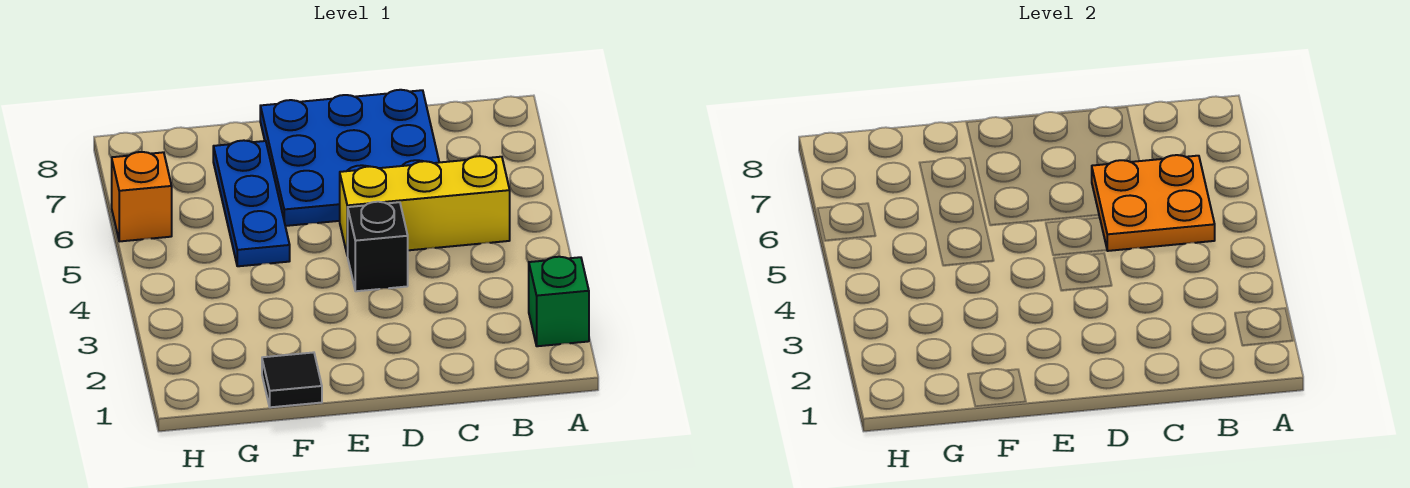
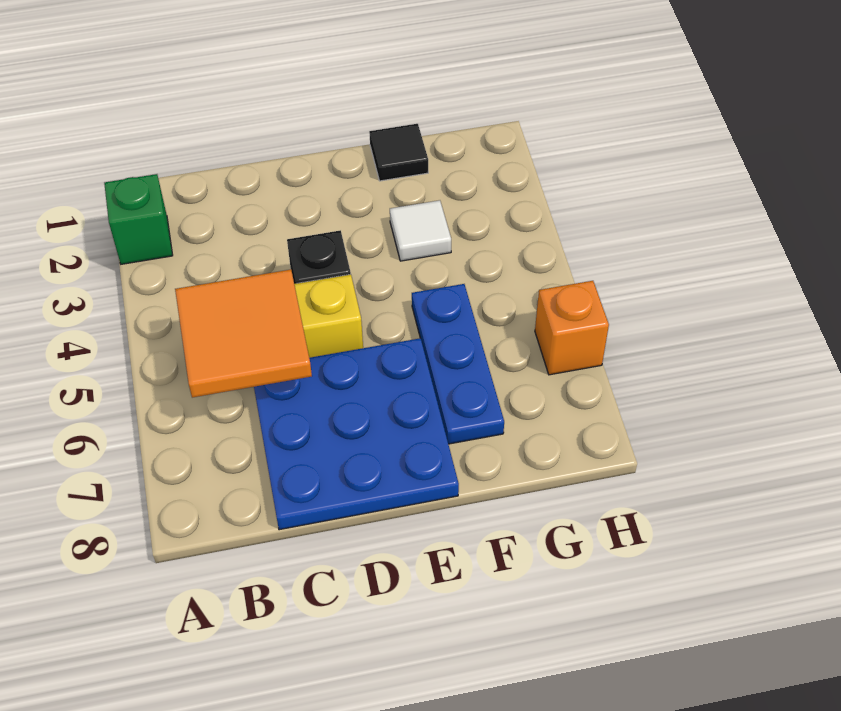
orange plate B5:C6 level 2 -> orange tile B5:C6 level 2
none -> white tile F3 level 1

